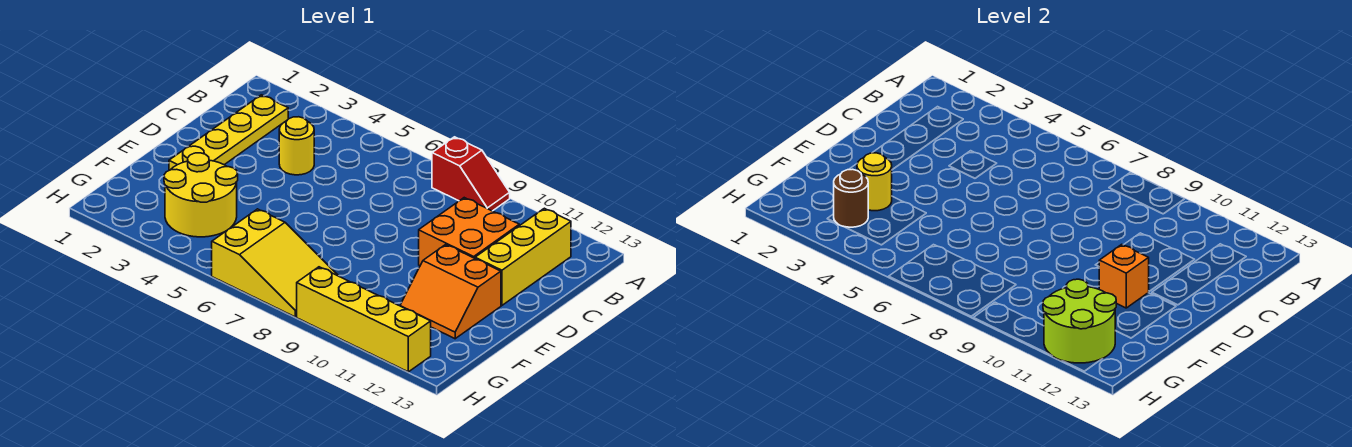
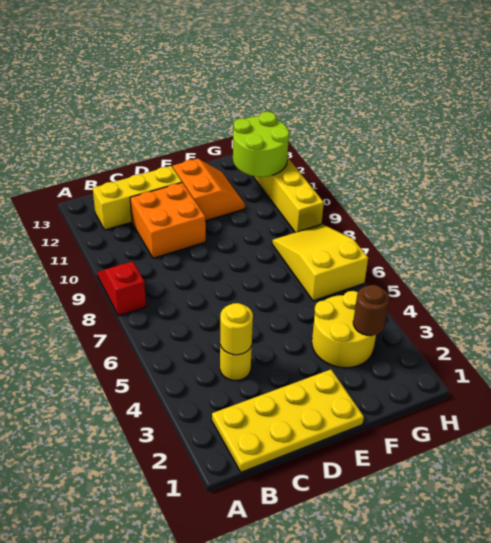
yellow plate B2:E2 level 1 -> yellow plate B1:E2 level 1
orange brick E11 level 2 -> none
yellow round brick F3 level 2 -> yellow round brick C4 level 2

